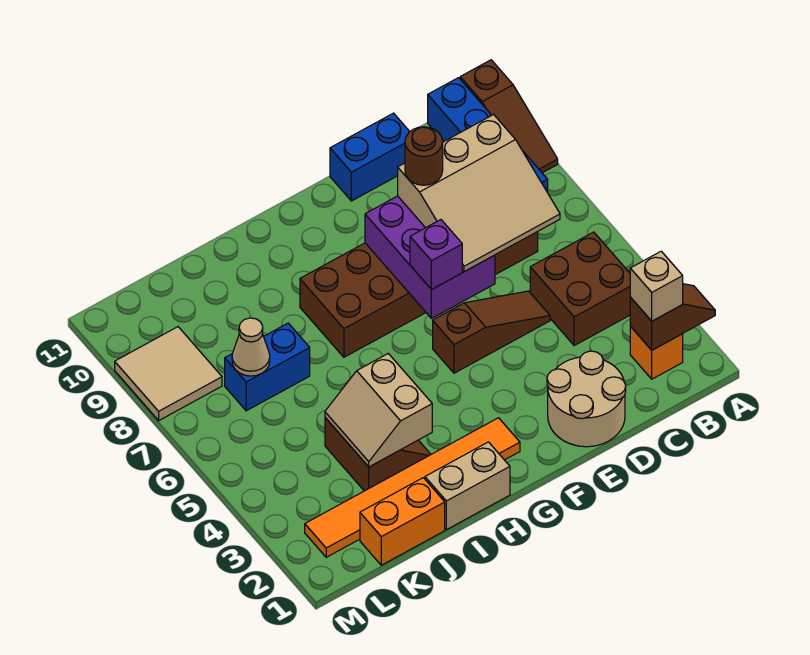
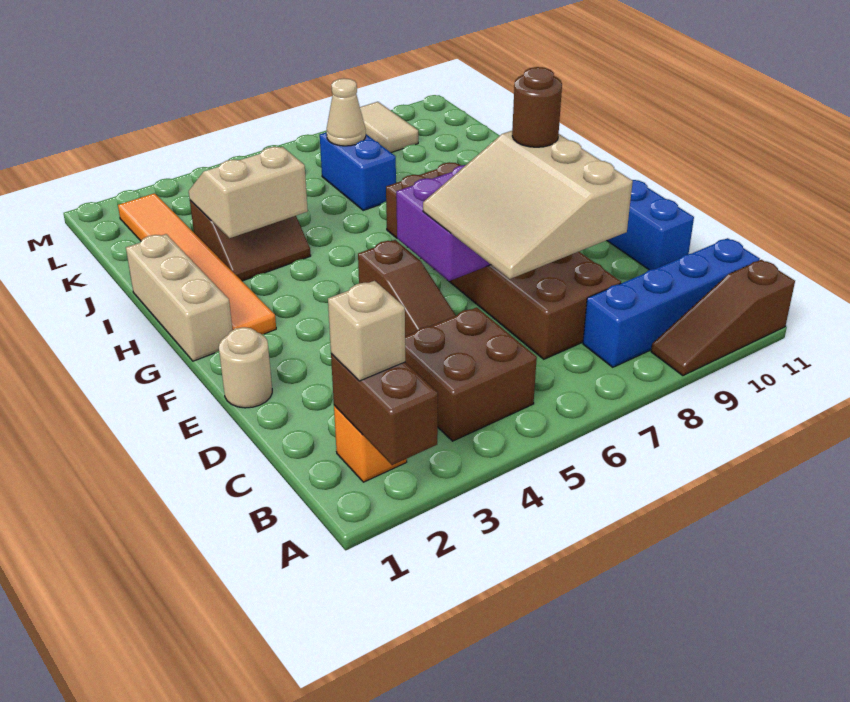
brown slope A2:B2 level 2 top B -> brown brick A2:B2 level 2
tan round brick D1:E2 level 1 -> tan round brick E1 level 1
purple brick F6 level 3 -> none
tan brick H1:I1 level 1 -> tan brick G1:I1 level 1
orange brick J1:K1 level 1 -> none
tan tile L8:M9 level 1 -> tan tile L9:M9 level 1

